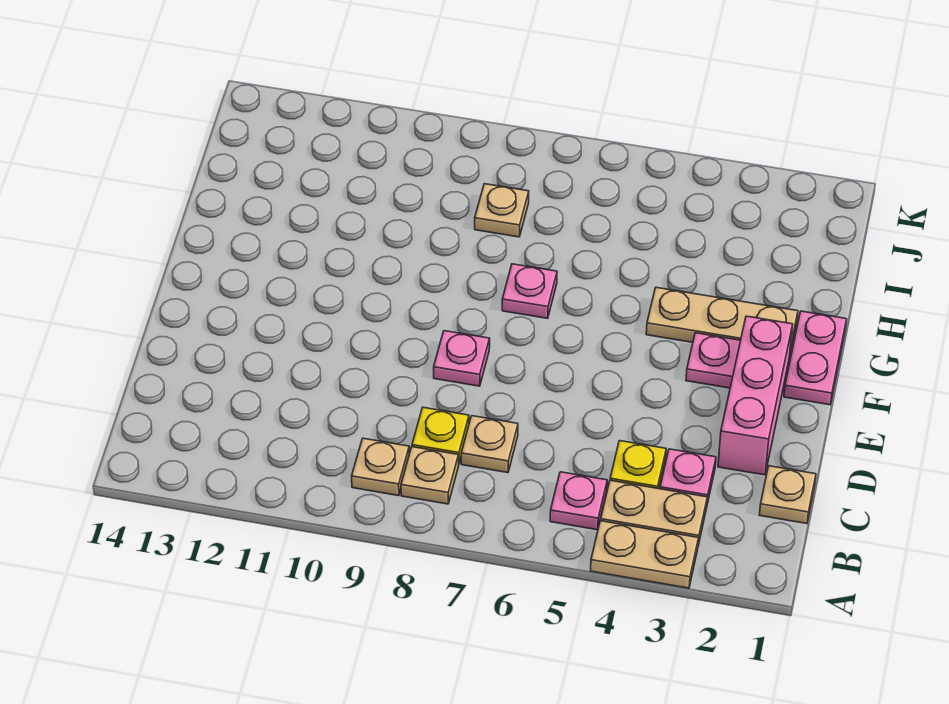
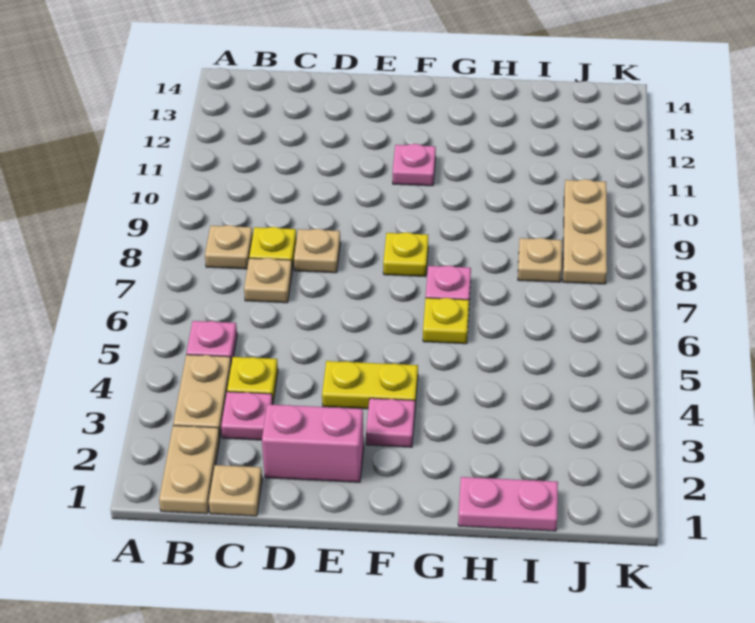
tan plate A3:A4 level 1 -> tan plate B1:B2 level 1
tan plate B9 level 1 -> tan plate D8 level 1
pink brick D2:F2 level 1 -> pink brick D2:E2 level 1
none -> yellow plate E4:F4 level 1
pink plate E8 level 1 -> pink plate F11 level 1
pink plate F1:G1 level 1 -> pink plate H1:I1 level 1
none -> yellow plate F8 level 1
tan plate G2:G4 level 1 -> tan plate J8:J10 level 1
none -> yellow plate G6 level 1

